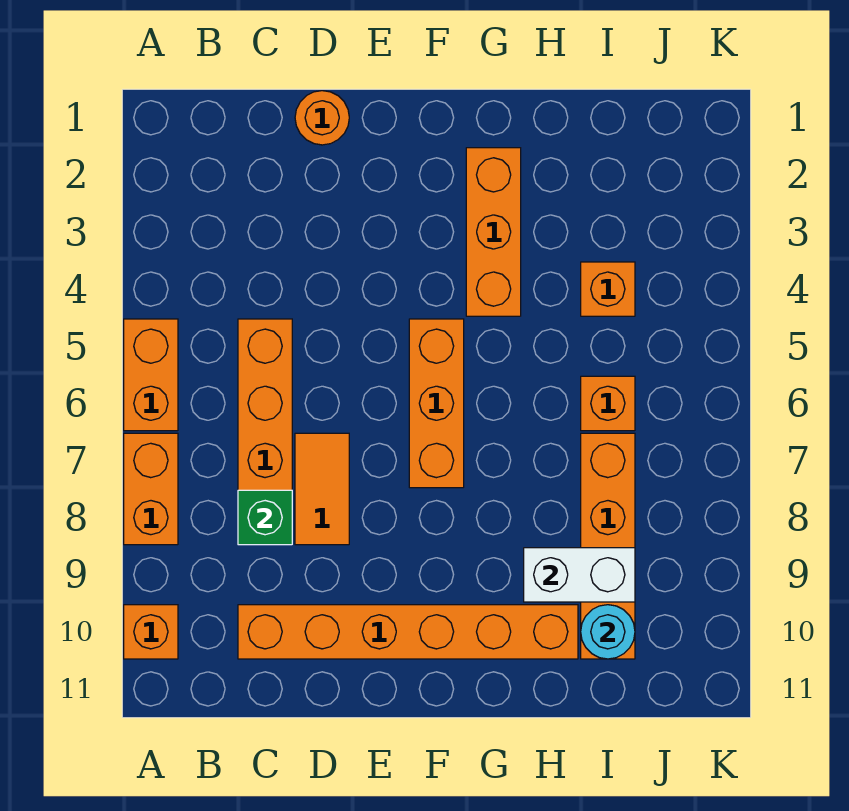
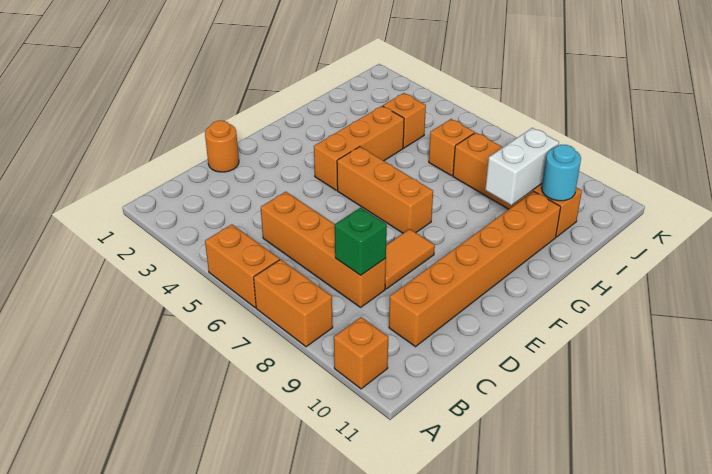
orange tile D7:D8 level 1 -> orange tile D8:E8 level 1
orange brick G2:G4 level 1 -> orange brick F4:H4 level 1

